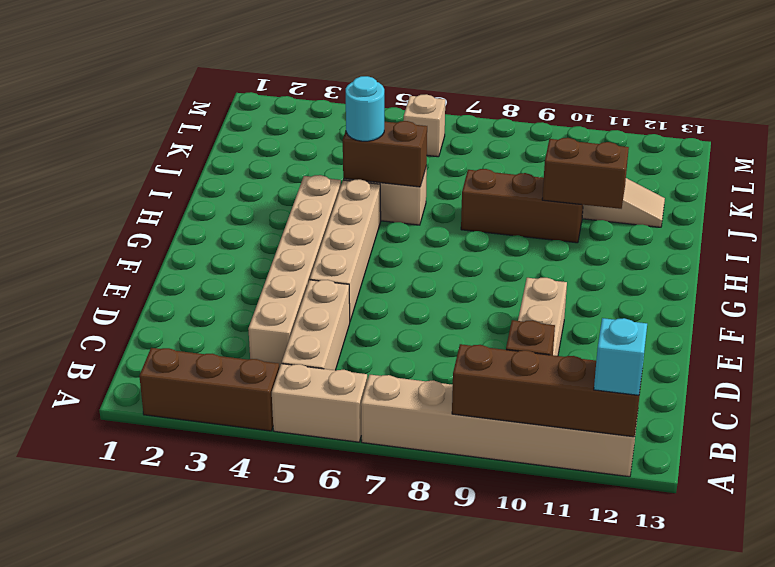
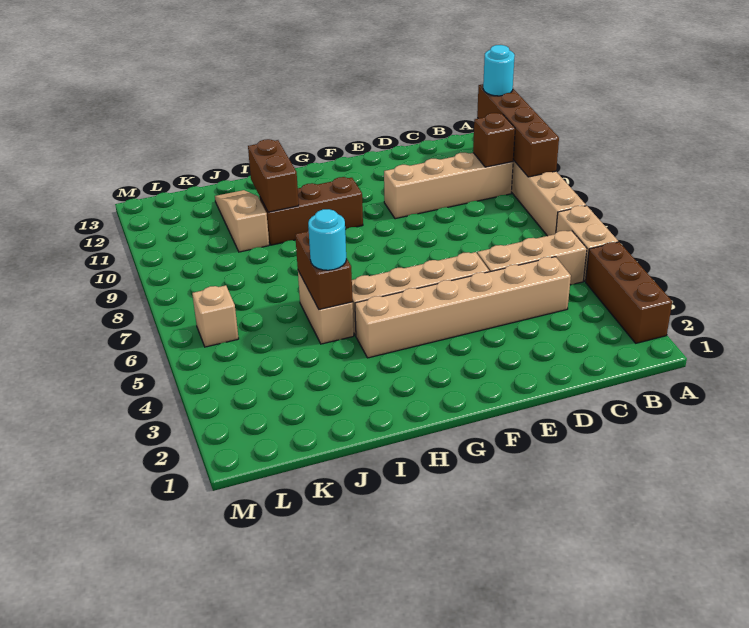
cyan brick A12 level 3 -> cyan round brick A12 level 3
brown brick I8:I10 level 1 -> brown brick G10:I10 level 1

